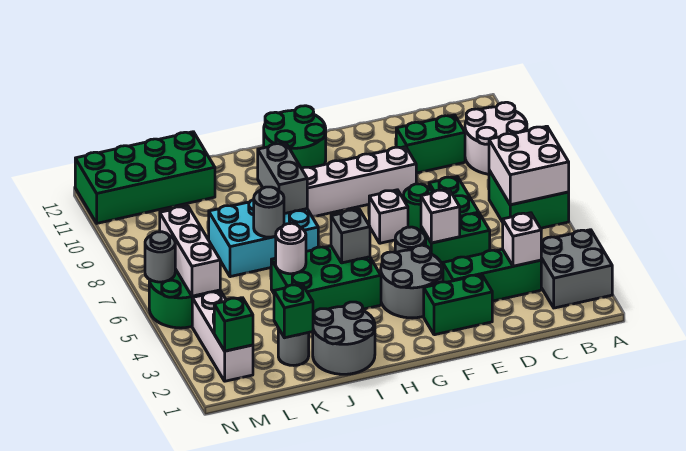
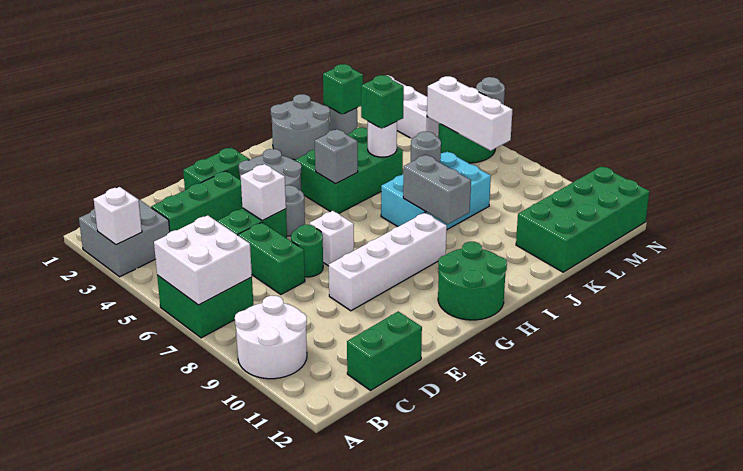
white brick C3 level 2 -> white brick A3 level 2
green brick C10:D10 level 1 -> green brick C12:D12 level 1
green brick M2 level 2 -> green brick J5 level 3

